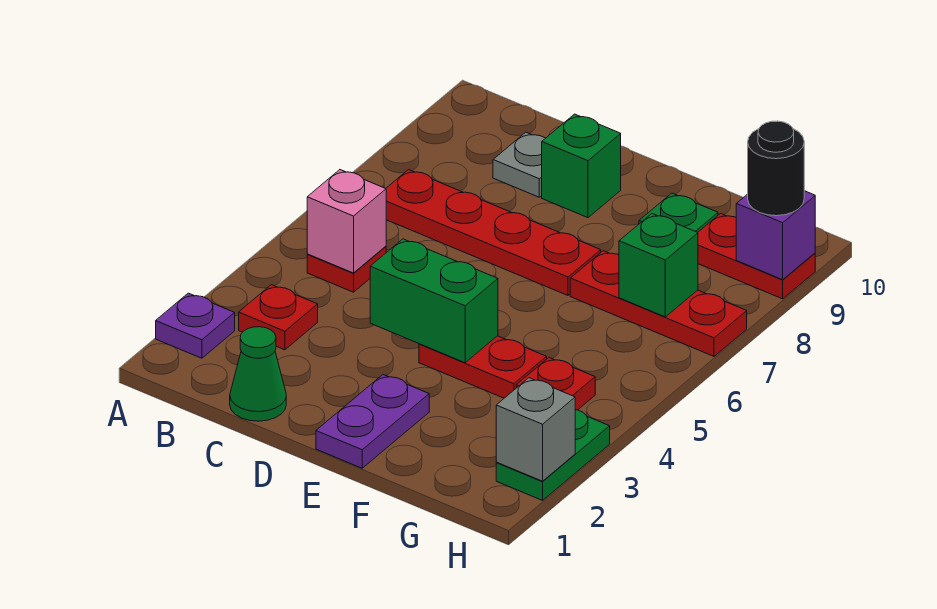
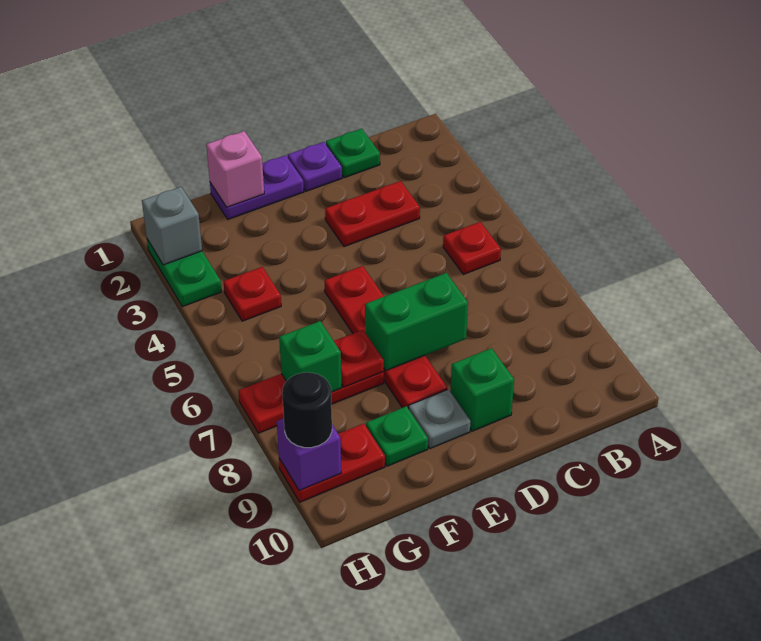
purple plate A2 level 1 -> purple plate D1 level 1
red plate B3 level 1 -> red plate F7 level 2
pink brick B5 level 2 -> pink brick F1 level 2
red plate B7:E7 level 1 -> red plate E5:E8 level 1
green cone C1 level 1 -> green plate C1 level 1
grey plate C9 level 1 -> grey plate E9 level 1
green brick D4:E4 level 2 -> green brick D7:E7 level 2
purple plate E1:E2 level 1 -> purple plate E1:F1 level 1
red plate E4:F4 level 1 -> red plate C3:D3 level 1

